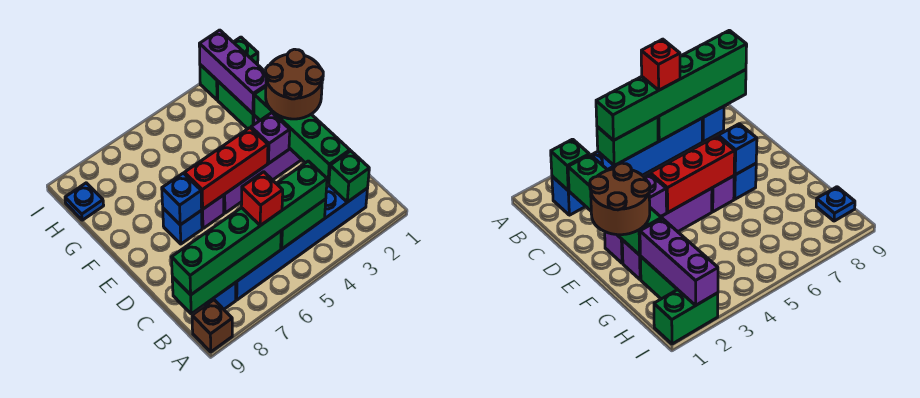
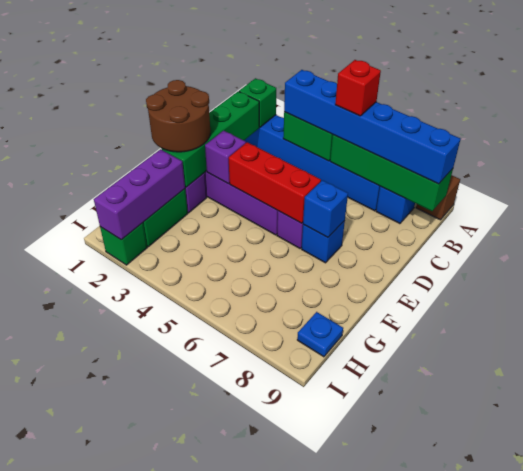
green brick B4:B9 level 3 -> blue brick B4:B9 level 3
green brick I1:I2 level 1 -> green brick I2 level 1

